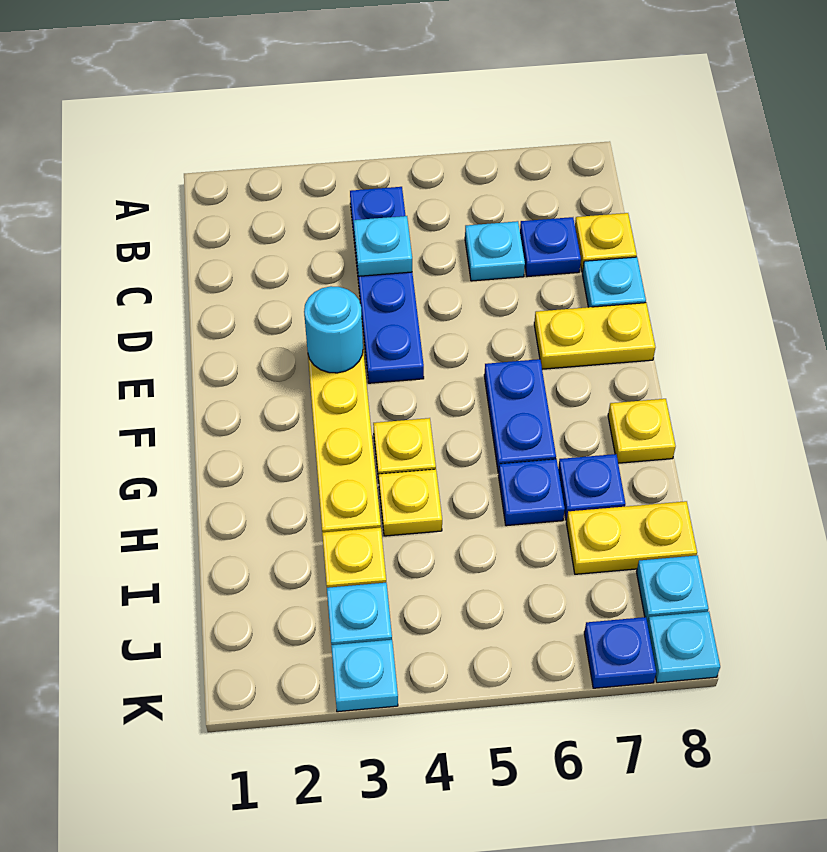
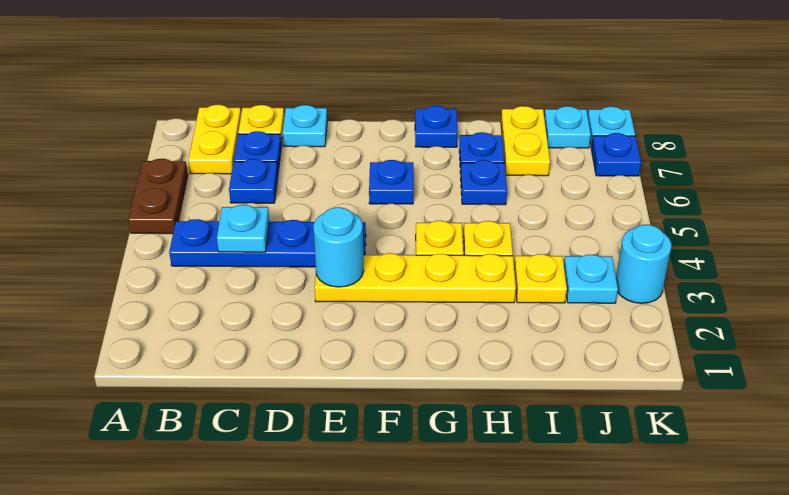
none -> brown plate A5:A6 level 1
cyan plate C6 level 1 -> blue plate C6 level 1
yellow plate E7:E8 level 1 -> yellow plate B7:B8 level 1
blue plate F6:G6 level 1 -> blue plate F6 level 1
yellow plate G8 level 1 -> blue plate G8 level 1
cyan plate K3 level 1 -> cyan round brick K3 level 1

